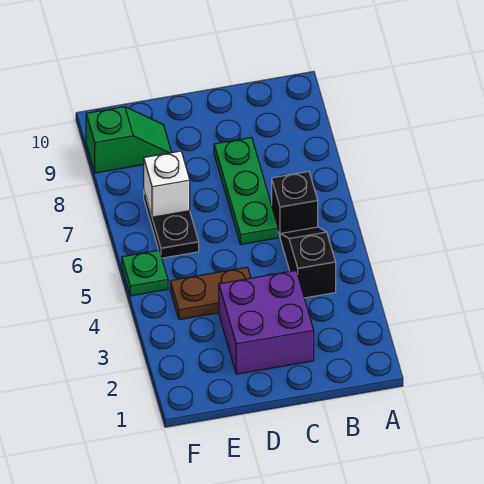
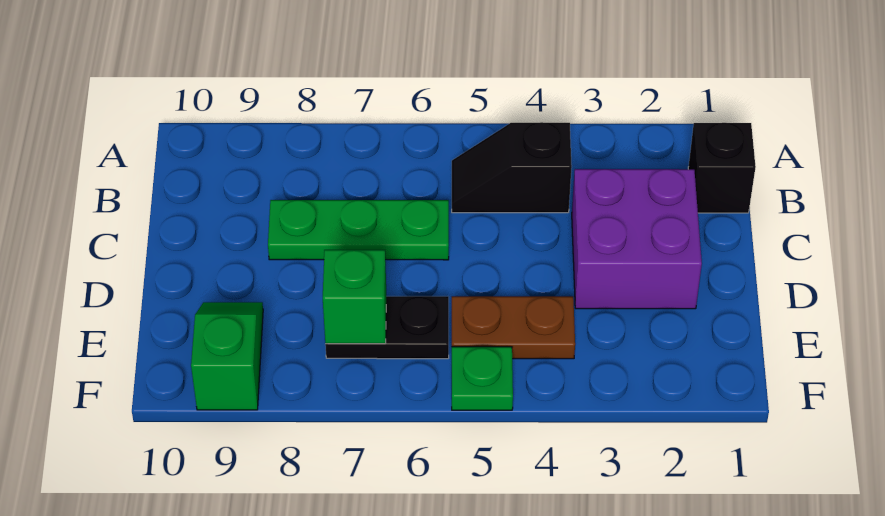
black brick B6 level 1 -> black brick B1 level 1
brown plate D4:E4 level 1 -> brown plate E4:E5 level 1
white brick E7 level 2 -> green brick E7 level 2

